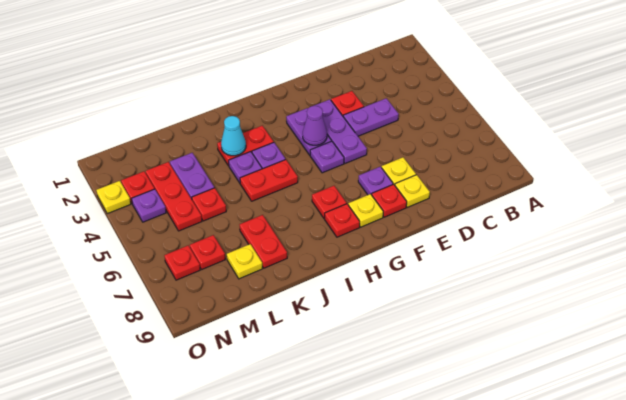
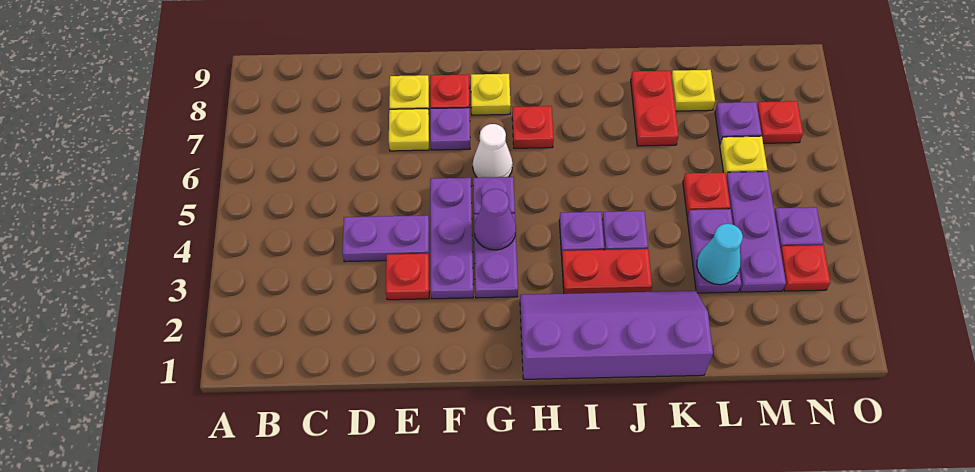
none -> white cone G6 level 1
none -> purple slope H1:K2 level 1 top 1
red plate H8 level 1 -> none
red plate I5:J5 level 1 -> none
cyan cone J3 level 2 -> cyan cone L3 level 2
red plate M3:M5 level 1 -> purple plate M3:M5 level 1
red plate M7 level 1 -> purple plate M7 level 1
yellow plate O3 level 1 -> yellow plate M6 level 1

